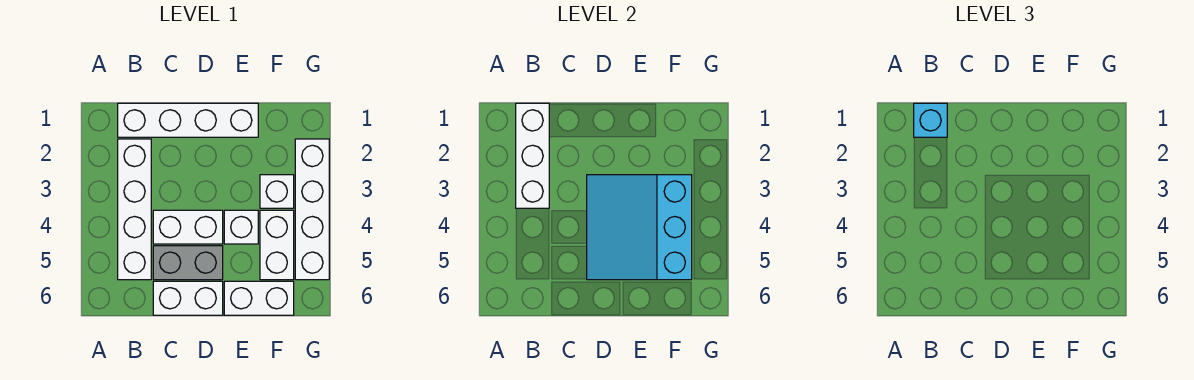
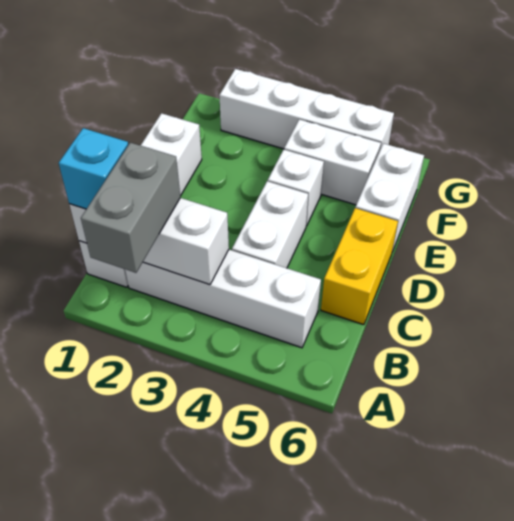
grey brick C5:D5 level 1 -> grey brick A2:B2 level 3
white brick C6:D6 level 1 -> yellow brick C6:D6 level 1
cyan slope D3:F5 level 2 top F -> none
white brick F3 level 1 -> none

